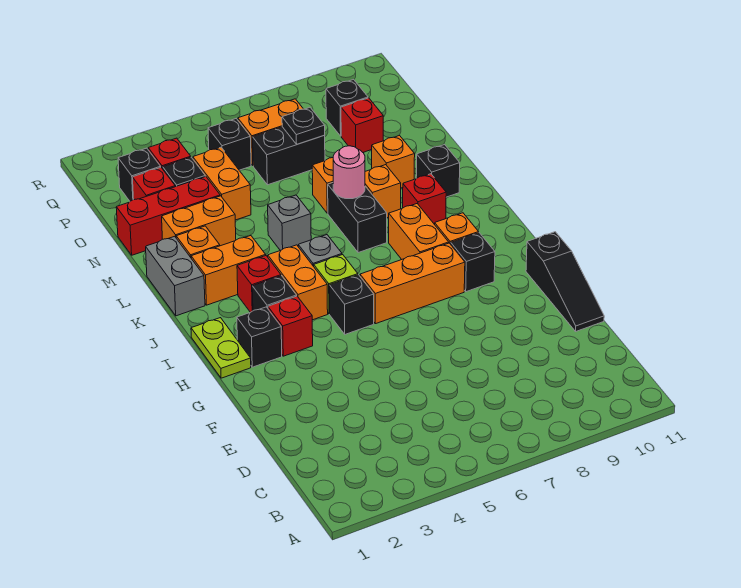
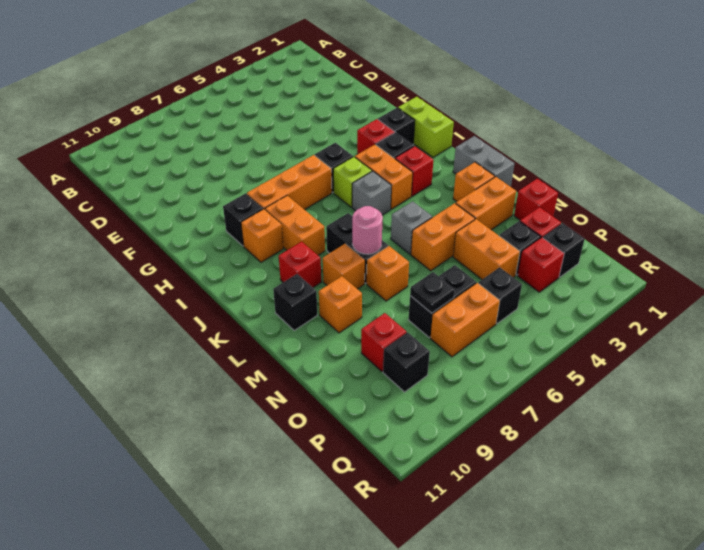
black slope E11:G11 level 1 top G -> none
lime plate H1:I1 level 1 -> lime brick H1:I1 level 1
orange brick K2:K3 level 1 -> orange brick M4:M5 level 1
red brick N1:N3 level 1 -> red brick N1 level 1

